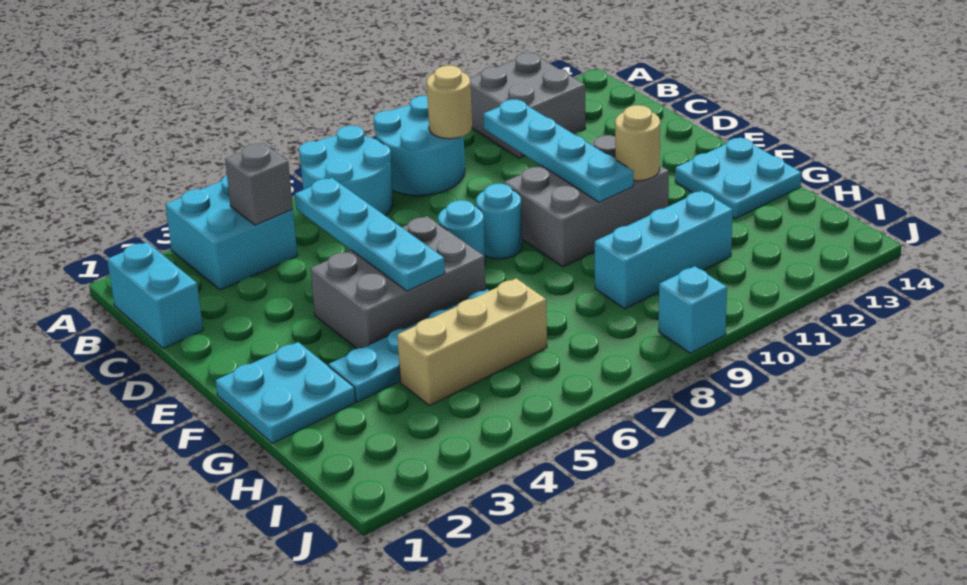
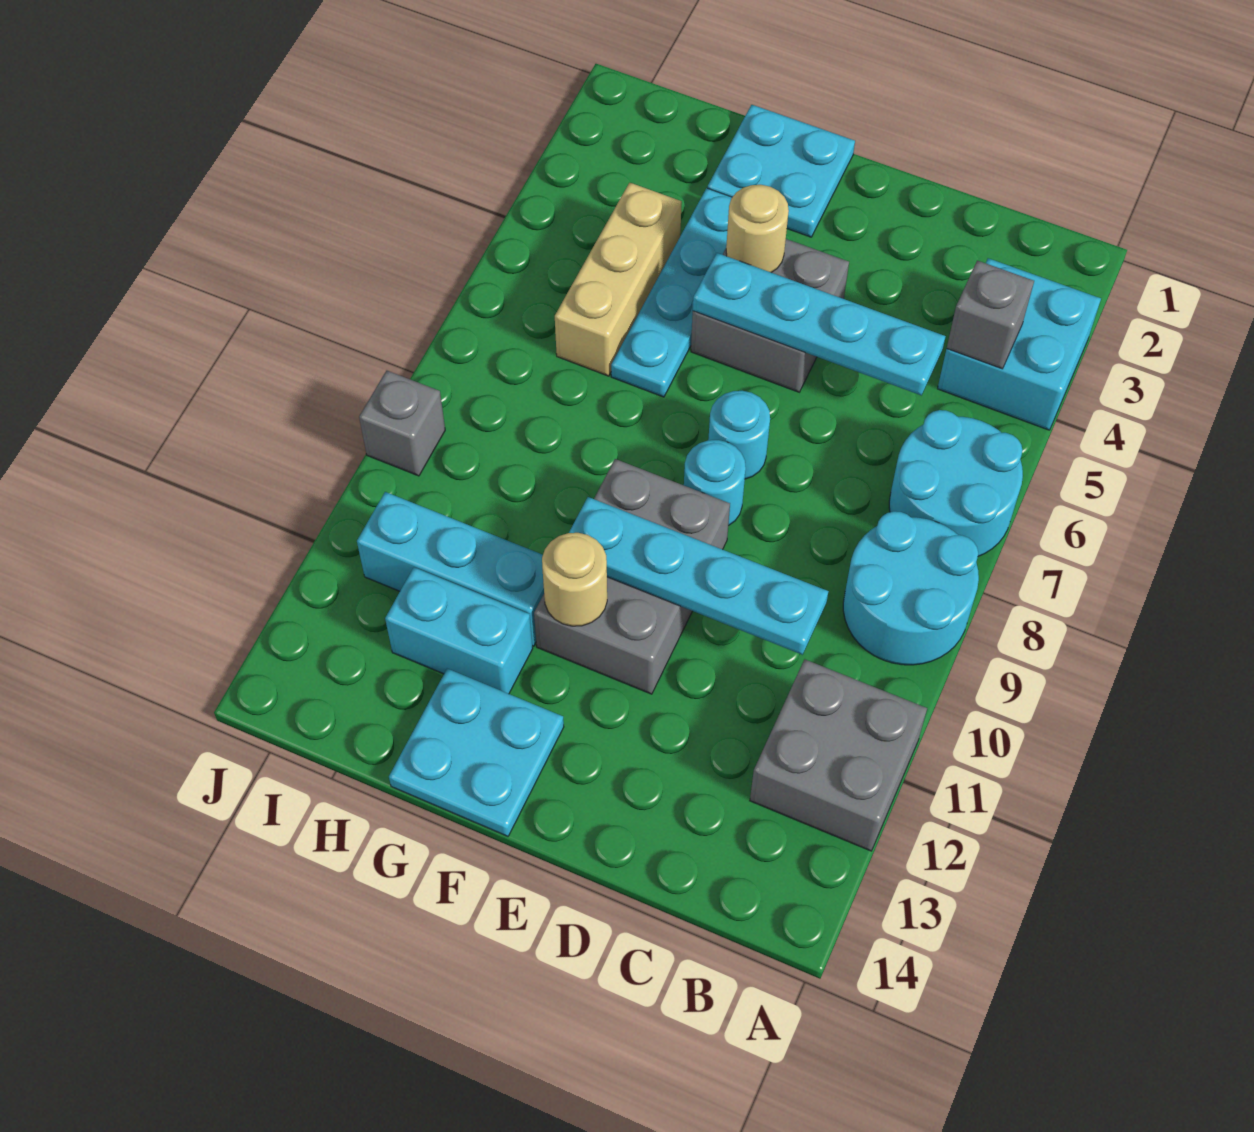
cyan brick B1:C1 level 1 -> cyan brick G12:H12 level 1
tan round brick B9 level 2 -> tan round brick F4 level 2
grey brick E4:F6 level 1 -> grey brick E4:F5 level 1
cyan brick H9:H11 level 1 -> cyan brick G11:I11 level 1
cyan brick J9 level 1 -> grey brick J9 level 1

